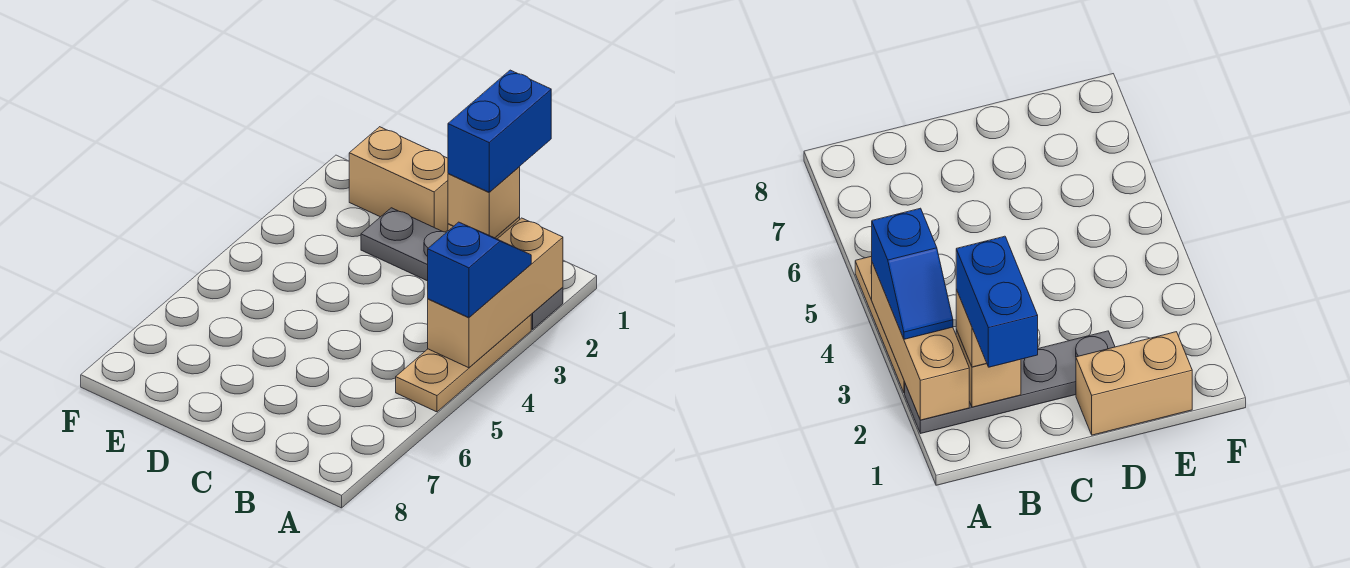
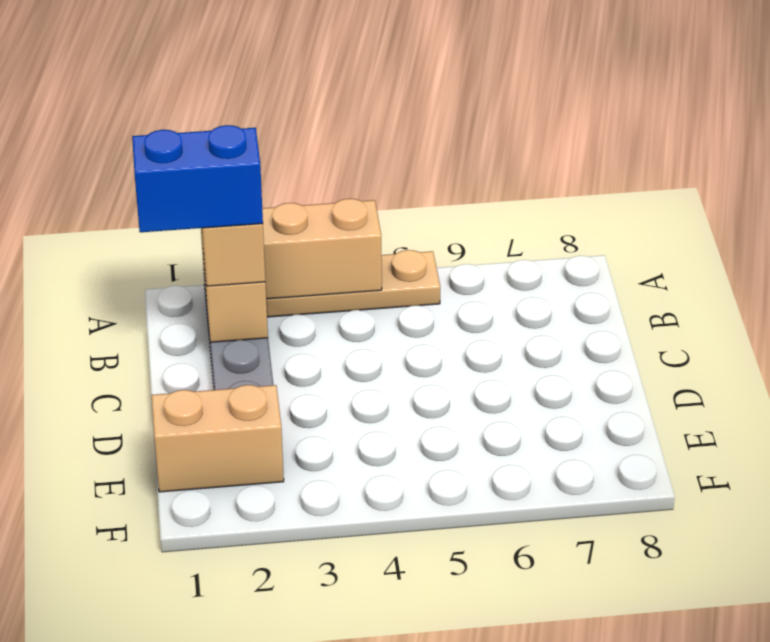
blue slope A3:A4 level 3 top 4 -> none
tan brick D1:E1 level 1 -> tan brick E1:E2 level 1

